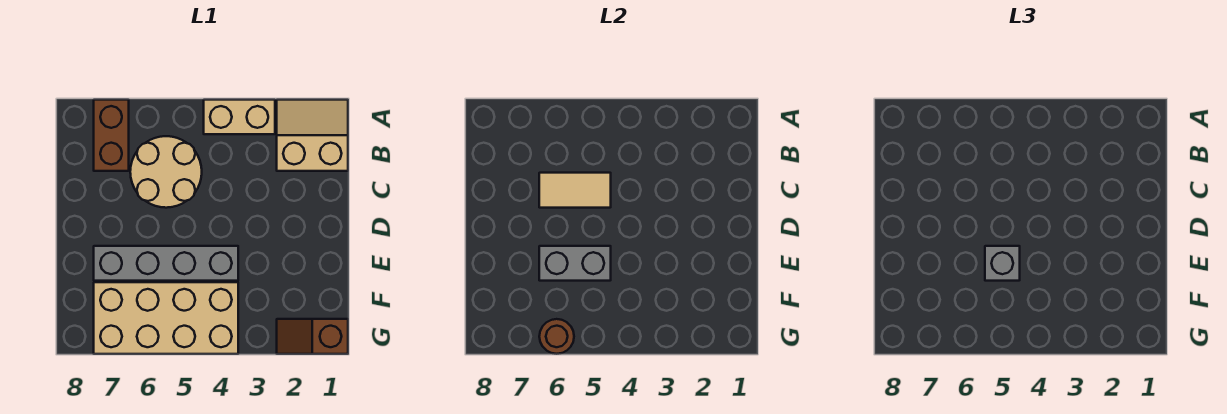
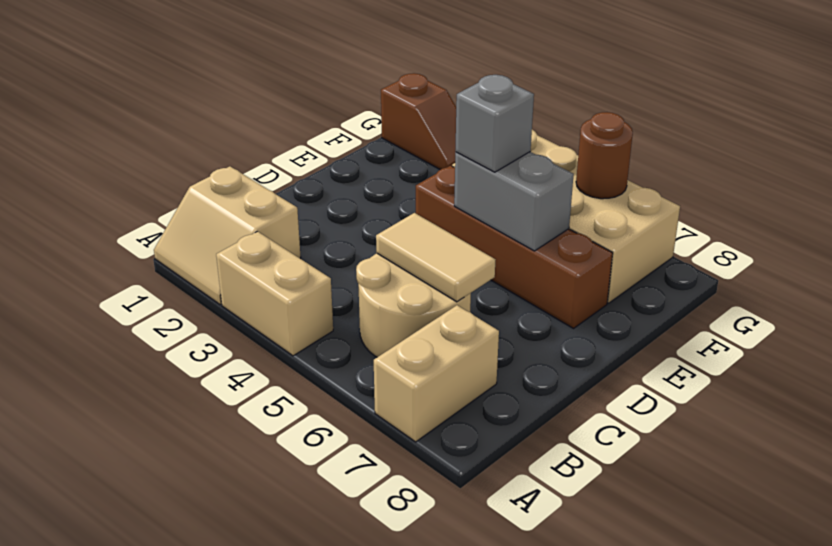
brown brick A7:B7 level 1 -> tan brick A7:B7 level 1
grey brick E4:E7 level 1 -> brown brick E4:E7 level 1

